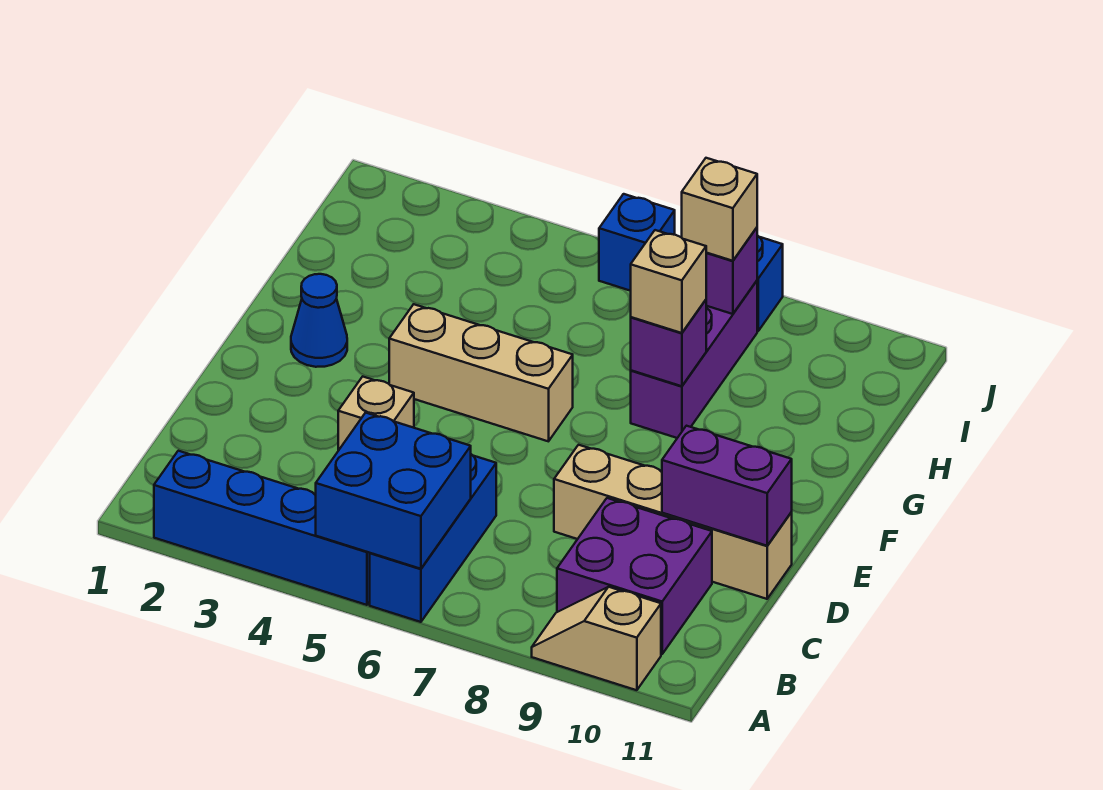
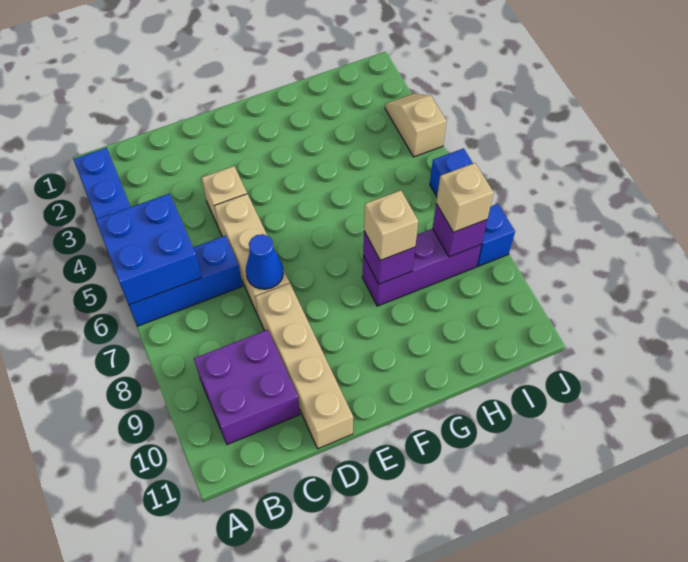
tan slope A9:A10 level 1 top 10 -> tan slope J3:J4 level 1 top 4
purple brick D10:D11 level 2 -> none
blue cone F2 level 1 -> blue cone D7 level 2
tan brick F4:F6 level 1 -> tan brick D5:D7 level 1

